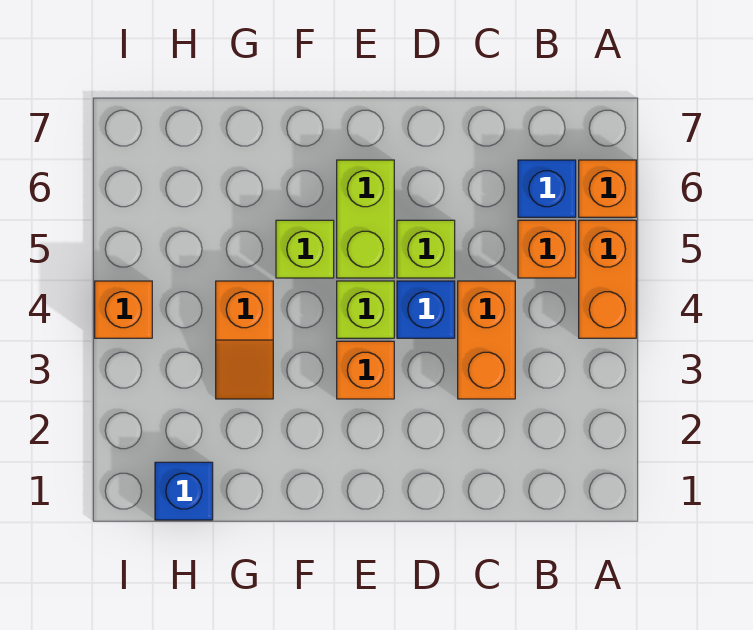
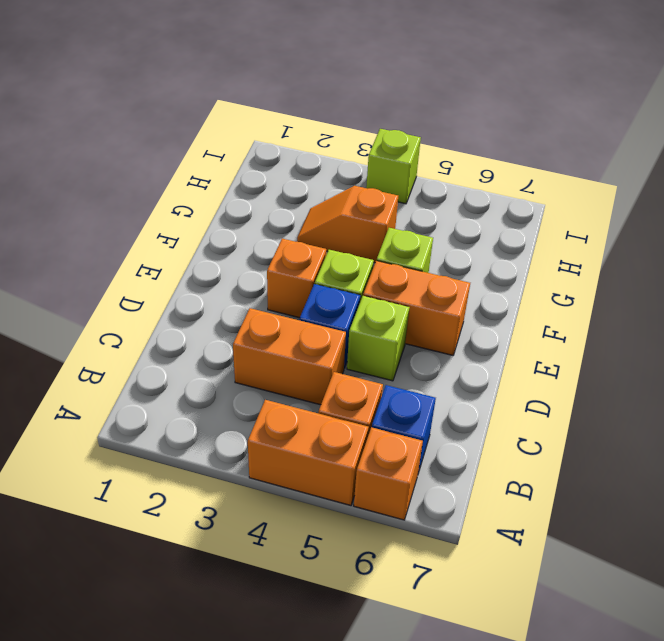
lime brick E5:E6 level 1 -> orange brick E5:E6 level 1
blue brick H1 level 1 -> none
orange brick I4 level 1 -> lime brick I4 level 1

